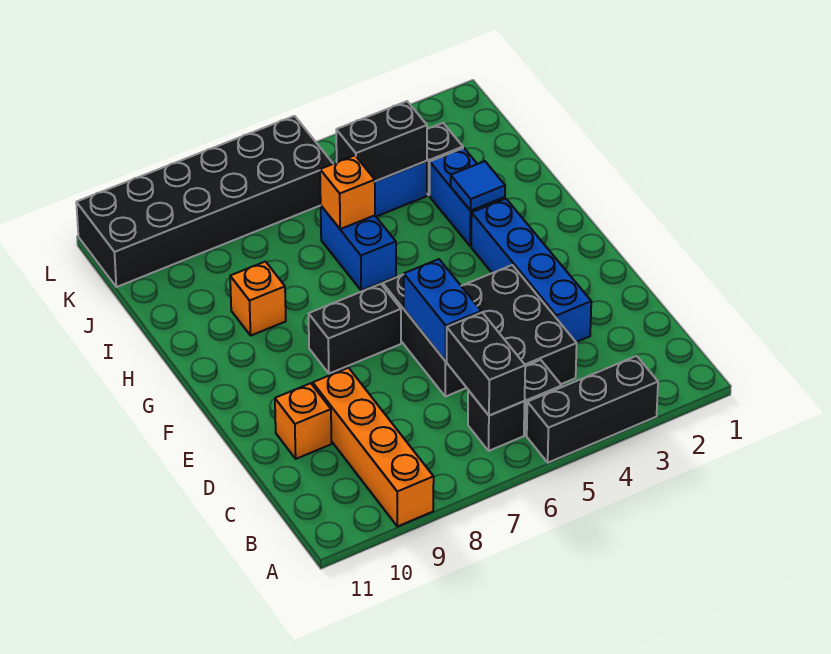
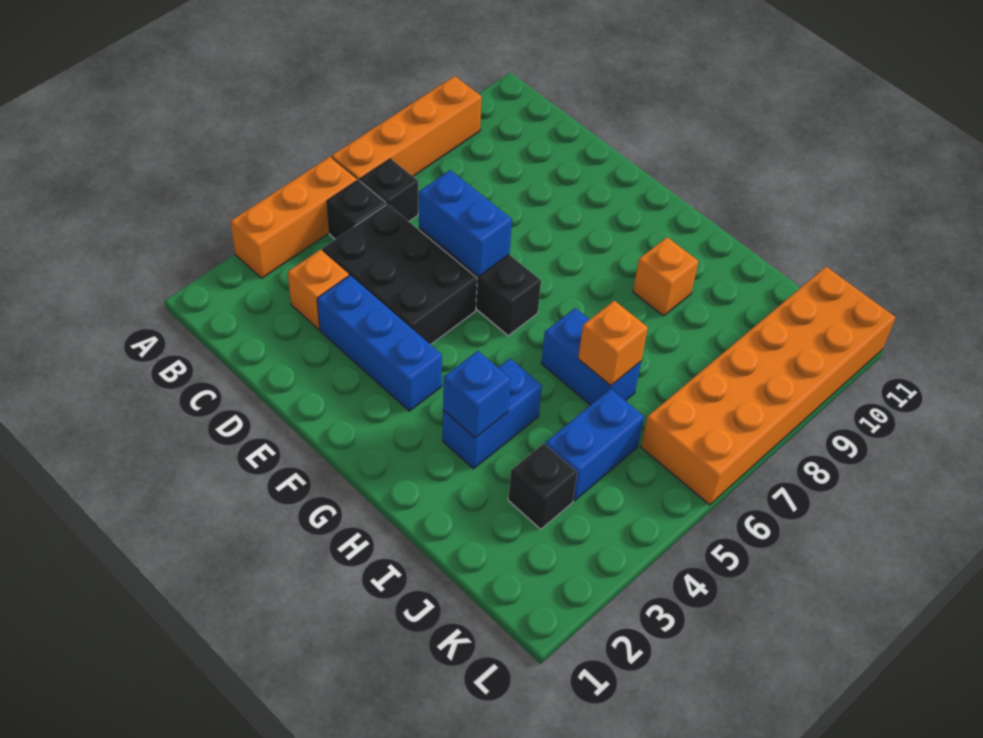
black brick A3:A5 level 1 -> orange brick A3:A5 level 1
orange brick A9:D9 level 1 -> orange brick A6:A9 level 1
black brick B6:C6 level 2 -> none
blue brick D3:G3 level 1 -> blue brick D3:F3 level 1
orange brick D10 level 1 -> orange brick C3 level 1
black brick F7:F8 level 1 -> none
blue brick H3:I3 level 1 -> blue brick H3:H4 level 1
blue tile H3 level 2 -> blue brick H3 level 2
black brick J4:J5 level 2 -> none
black brick K6:L11 level 1 -> orange brick K6:L11 level 1

